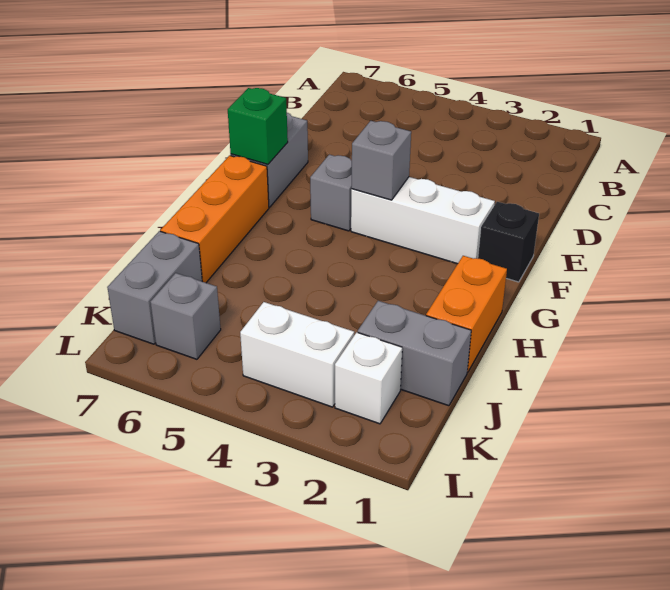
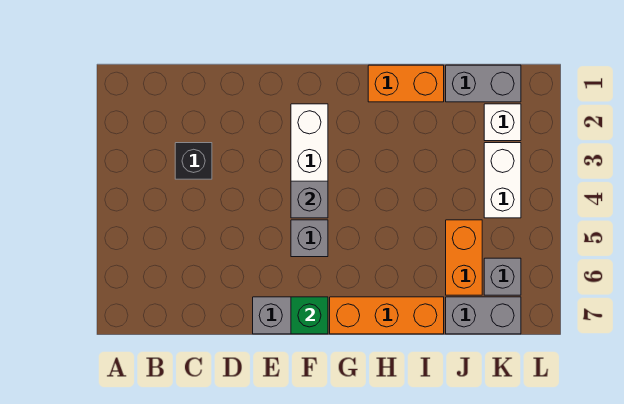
black brick F1 level 1 -> black brick C3 level 1
grey brick J1:J2 level 1 -> grey brick J1:K1 level 1
none -> orange brick J5:J6 level 1

